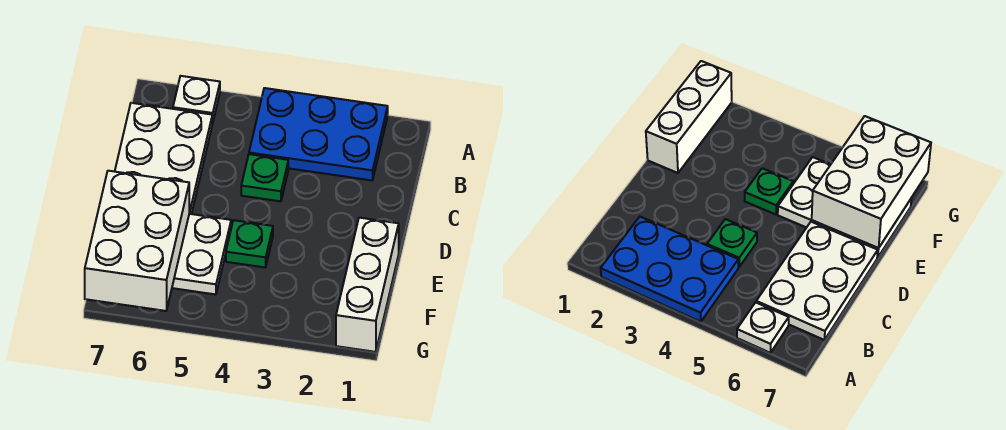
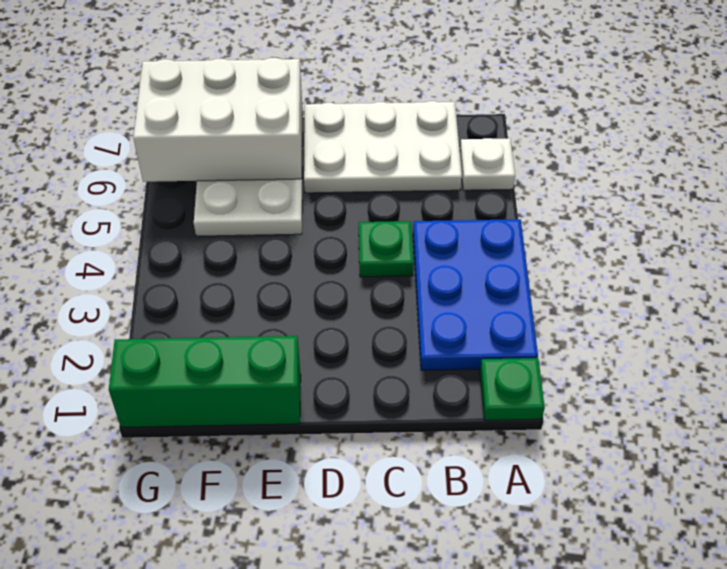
white brick E1:G1 level 1 -> green brick E1:G1 level 1
green plate E4 level 1 -> green plate A1 level 1

